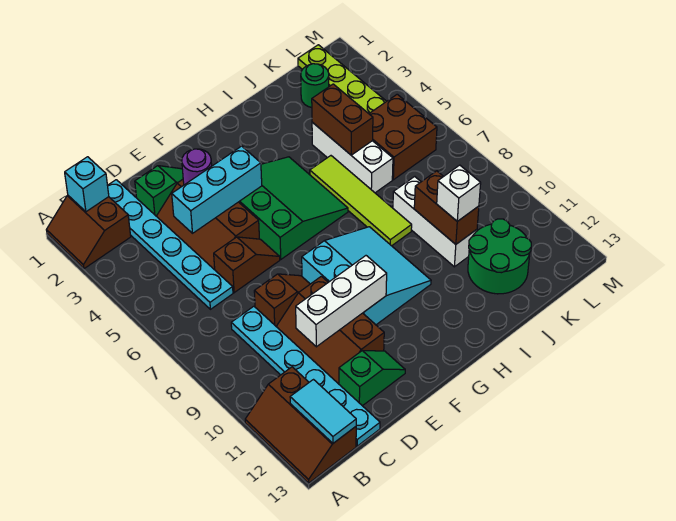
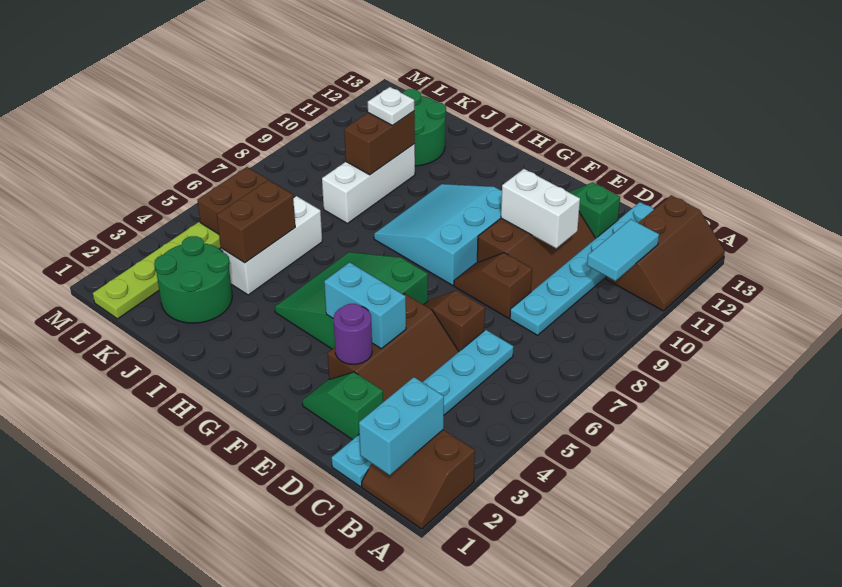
brown slope A1:B2 level 1 top B -> brown slope A1:B2 level 1 top 2
cyan brick B1 level 2 -> cyan brick B1:B2 level 2
cyan tile B12:B13 level 2 -> cyan tile B10:B11 level 2
cyan brick D4:F4 level 2 -> cyan brick E4:F4 level 2
white brick D10:F10 level 2 -> white brick D10:E10 level 2
lime tile I5:I8 level 1 -> none
white brick J10 level 3 -> white plate J10 level 3
green round brick K2 level 1 -> green round brick J2:K3 level 1

